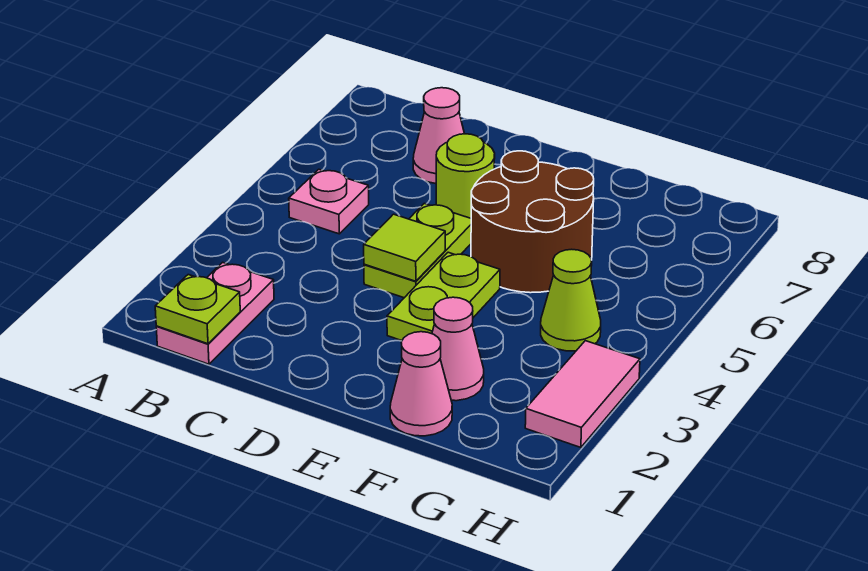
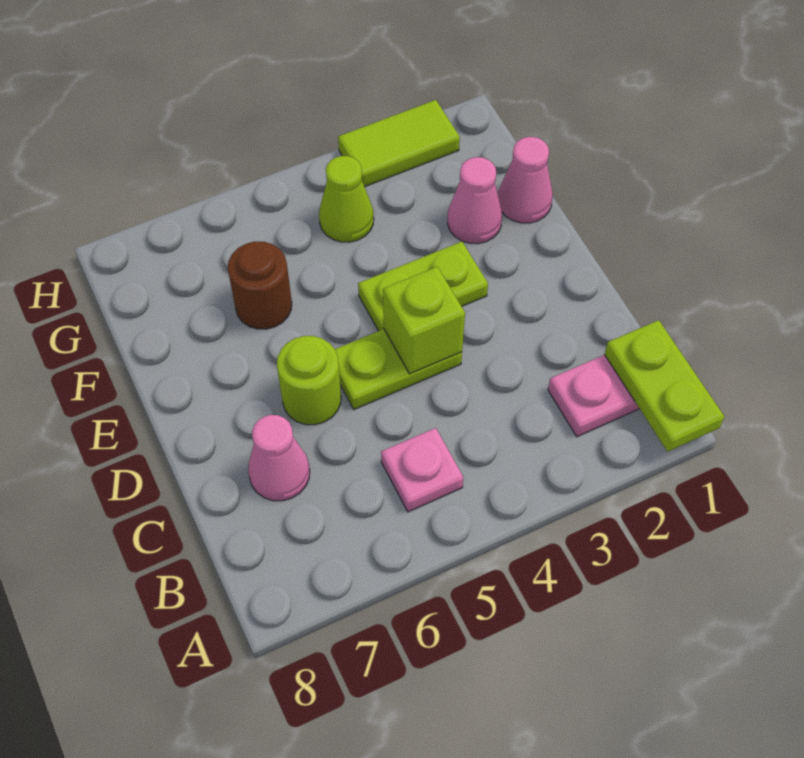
lime plate B1 level 2 -> lime plate A1:B1 level 2
lime tile D4 level 2 -> lime brick D4 level 2
brown round brick E5:F6 level 1 -> brown round brick F6 level 1
pink tile H2:H3 level 1 -> lime tile H2:H3 level 1

